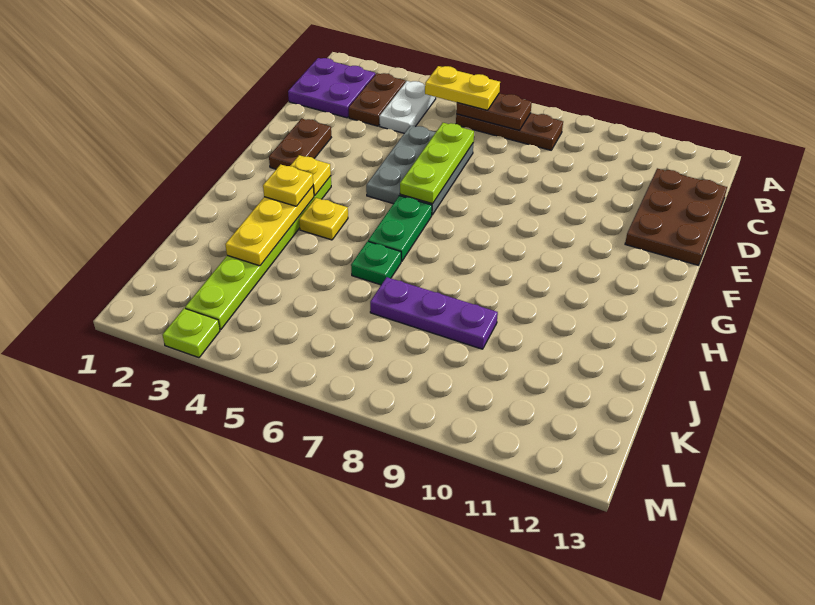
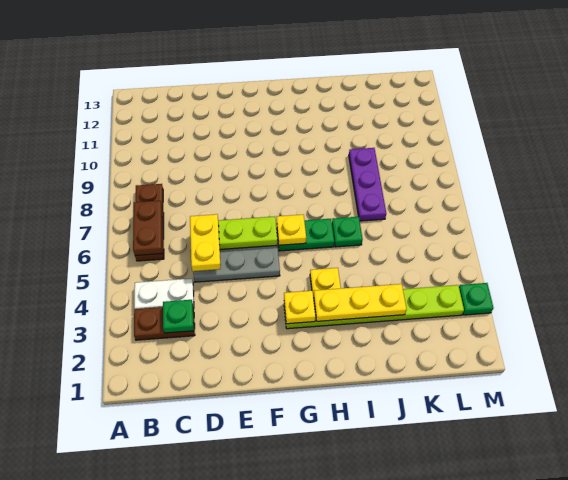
purple plate B1:C2 level 1 -> none
yellow plate B5:B6 level 3 -> yellow plate D5:D6 level 3
none -> green plate C3 level 2
brown plate C12:E13 level 1 -> none
brown plate E2:F2 level 1 -> none
yellow plate H3 level 3 -> yellow plate G6 level 2
lime plate M3 level 1 -> green plate M3 level 1

